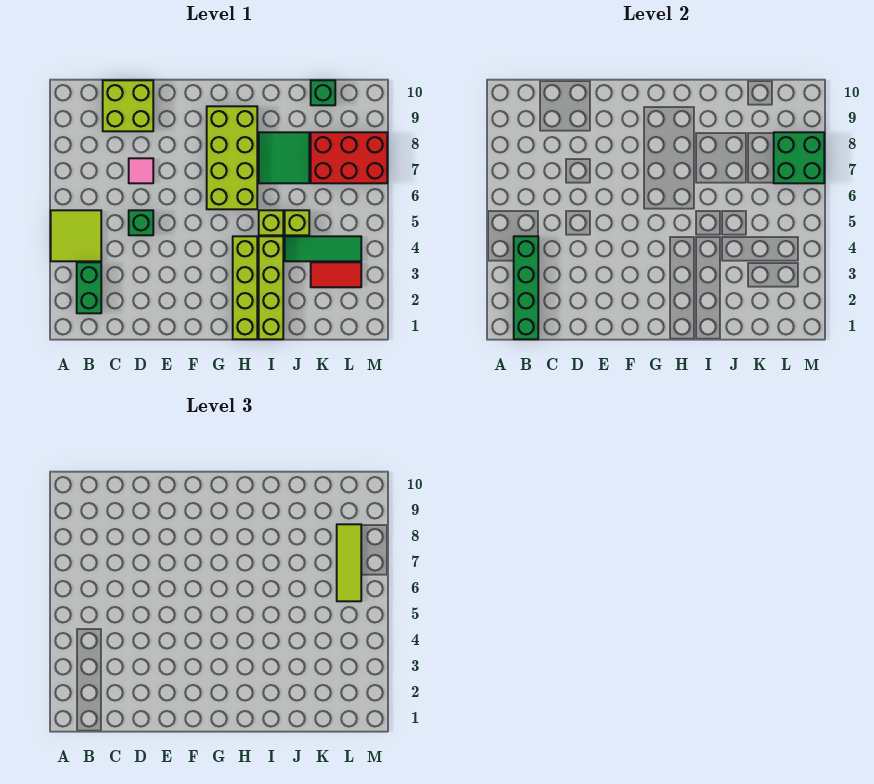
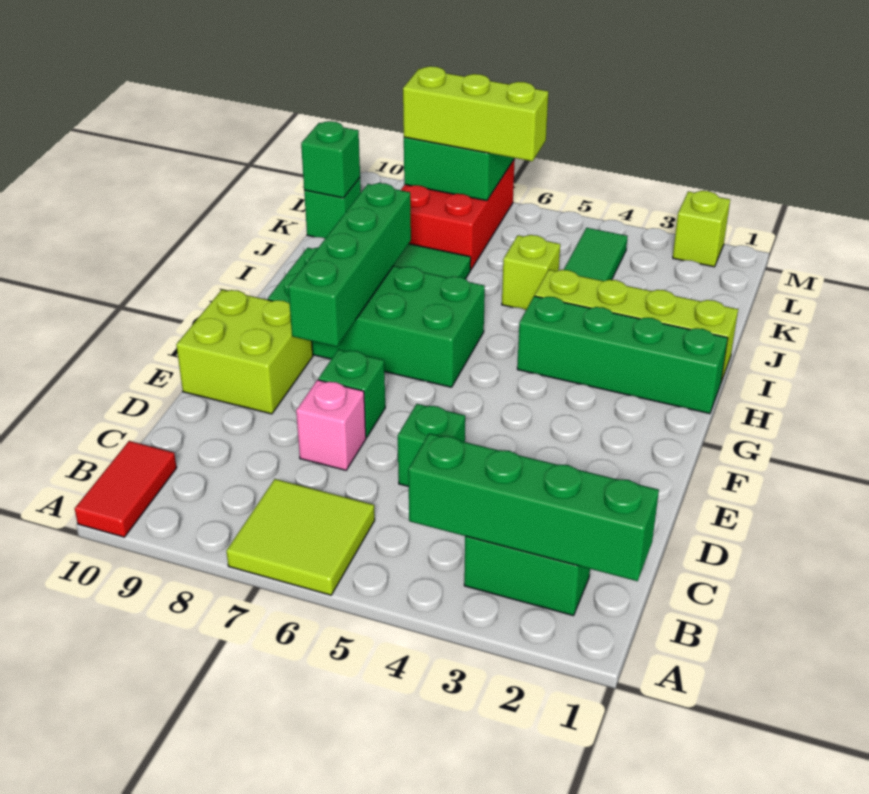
lime tile A4:B5 level 1 -> lime tile A6:B7 level 1
lime brick C9:D10 level 1 -> lime brick E9:F10 level 1
pink tile D7 level 1 -> pink brick D7 level 1
none -> green brick E7 level 1
none -> green brick F8:I8 level 2
lime brick G6:H9 level 1 -> green brick G6:H9 level 1
lime brick H1:H4 level 1 -> green brick H1:H4 level 1
lime brick I5 level 1 -> lime brick M2 level 1
red tile K3:L3 level 1 -> red tile A10:B10 level 1
none -> green brick K10 level 2
lime tile L6:L8 level 3 -> lime brick L6:L8 level 3

